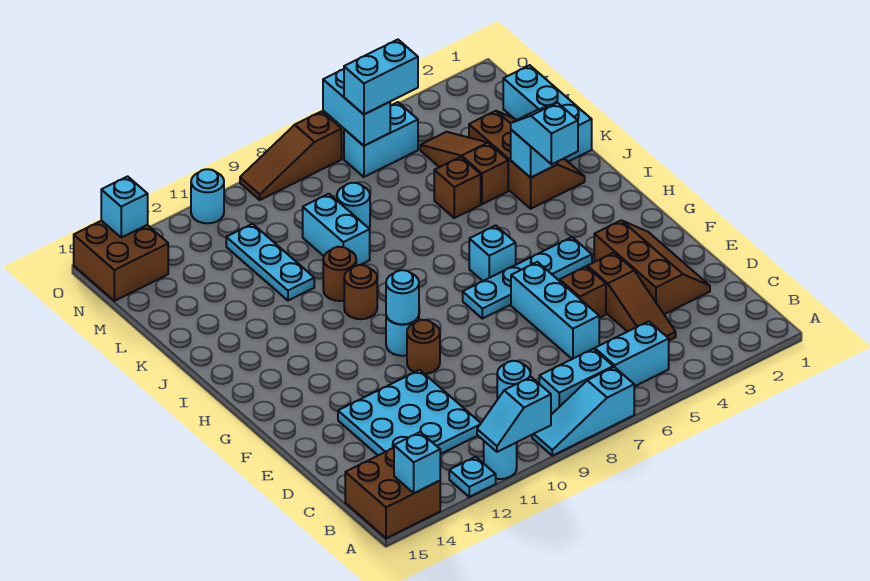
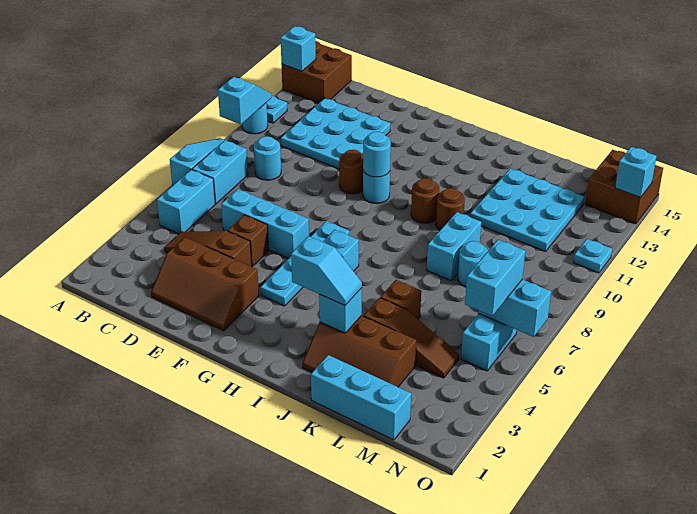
cyan brick K9:L9 level 1 -> cyan brick K8:K9 level 1
cyan plate K11:M11 level 1 -> cyan plate K11:M13 level 1
brown slope O7:O9 level 1 top 7 -> none
cyan round brick O11 level 1 -> cyan plate O11 level 1

